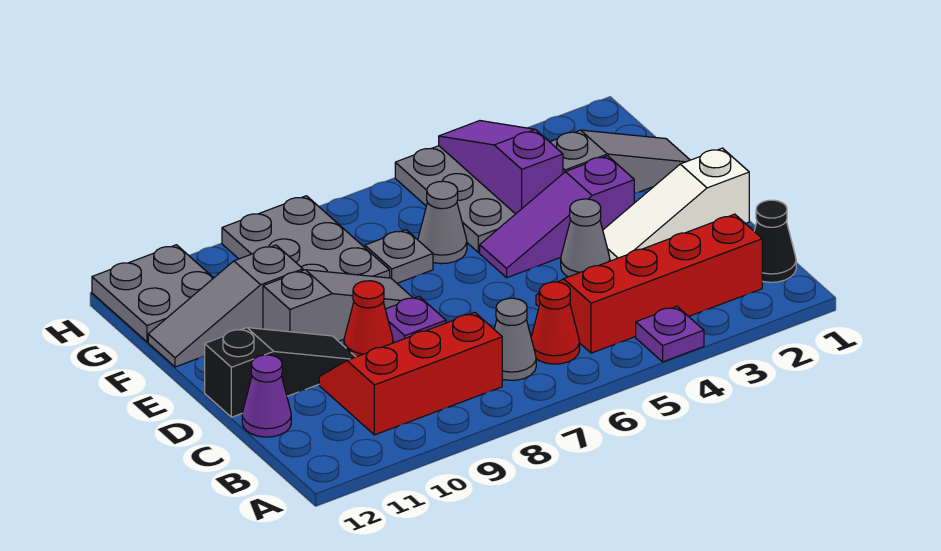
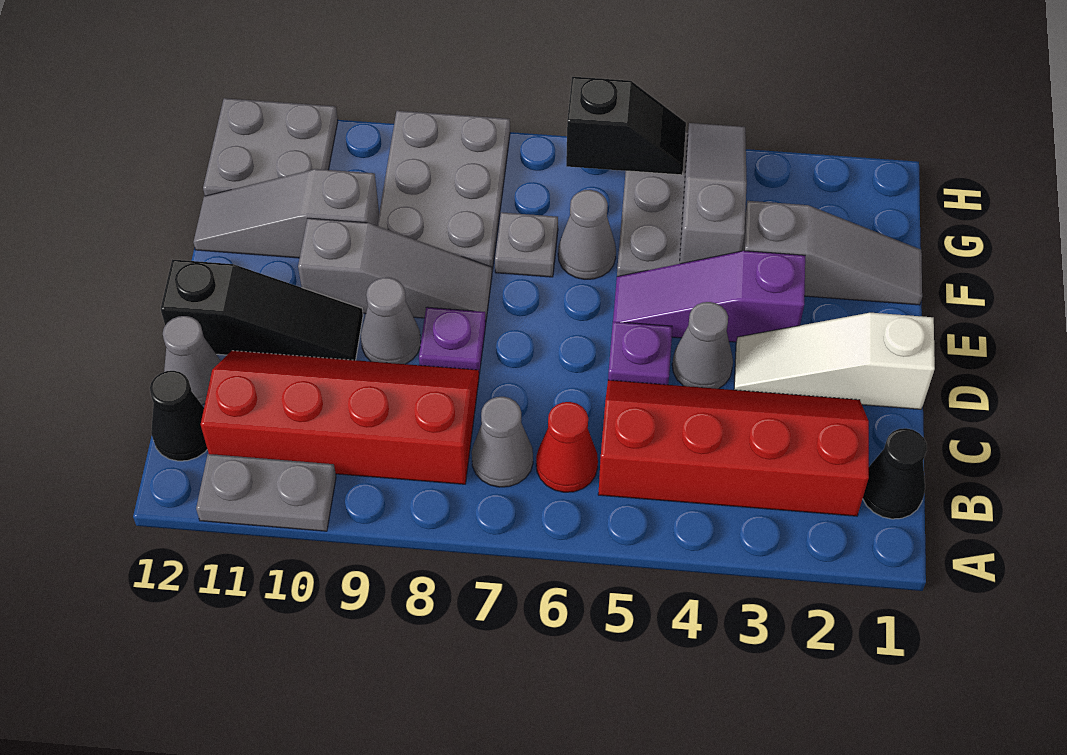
purple plate A4 level 1 -> purple plate D5 level 1
none -> grey plate A10:A11 level 1
red slope B8:C10 level 1 top B -> red slope B8:C11 level 1 top B
none -> black cone B12 level 1
purple cone C12 level 1 -> grey cone C12 level 1
red cone D9 level 1 -> grey cone D9 level 1
purple slope F4:H4 level 2 top F -> grey slope F4:H4 level 2 top F
none -> black slope H5:H6 level 2 top 6

